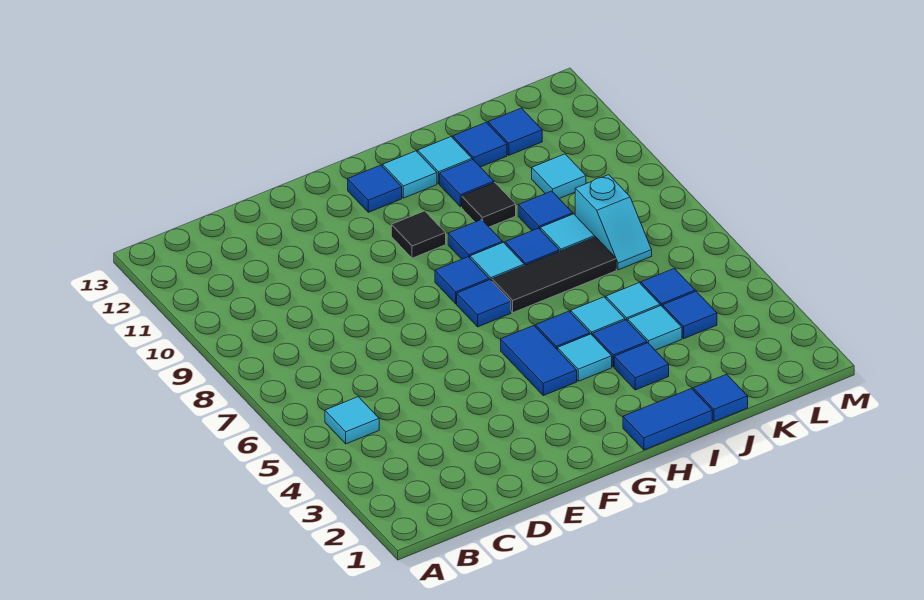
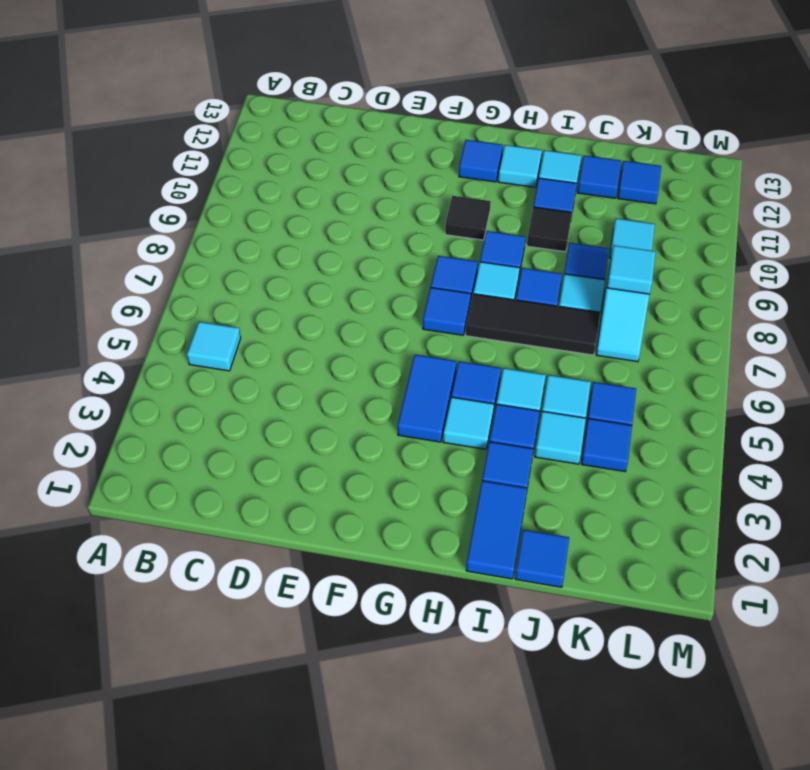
blue tile H1:I1 level 1 -> blue tile I1:I2 level 1
none -> cyan tile K8 level 2

